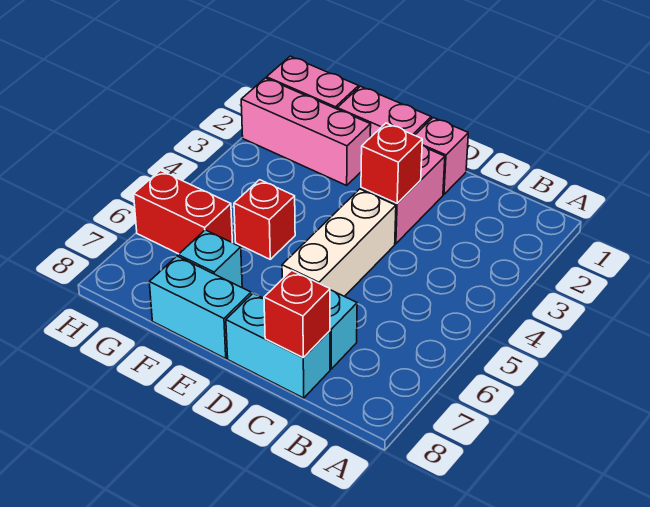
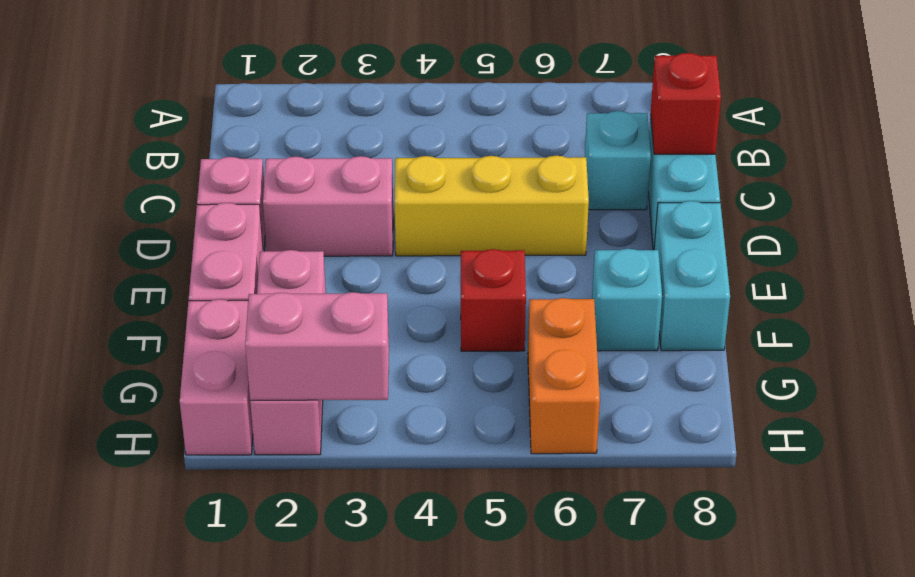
red brick D3 level 2 -> none
white brick D4:D6 level 1 -> yellow brick D4:D6 level 1
red brick G6:H6 level 1 -> orange brick G6:H6 level 1
none -> pink brick H2:H3 level 2

